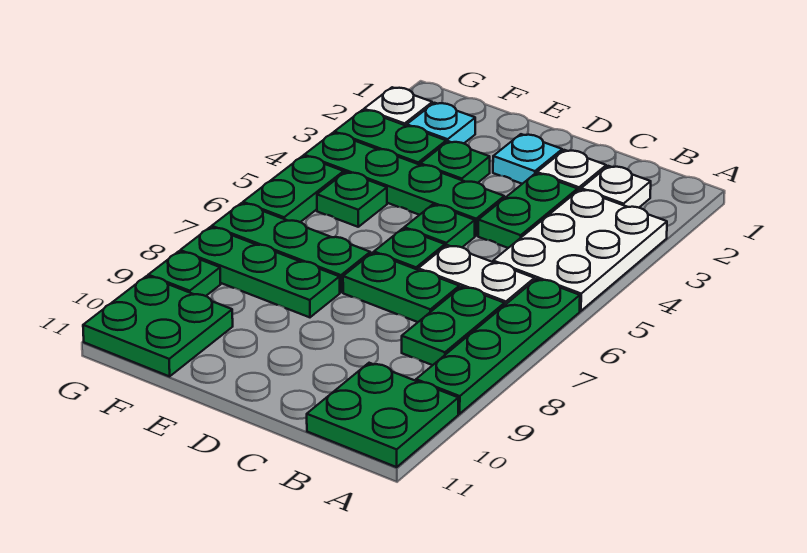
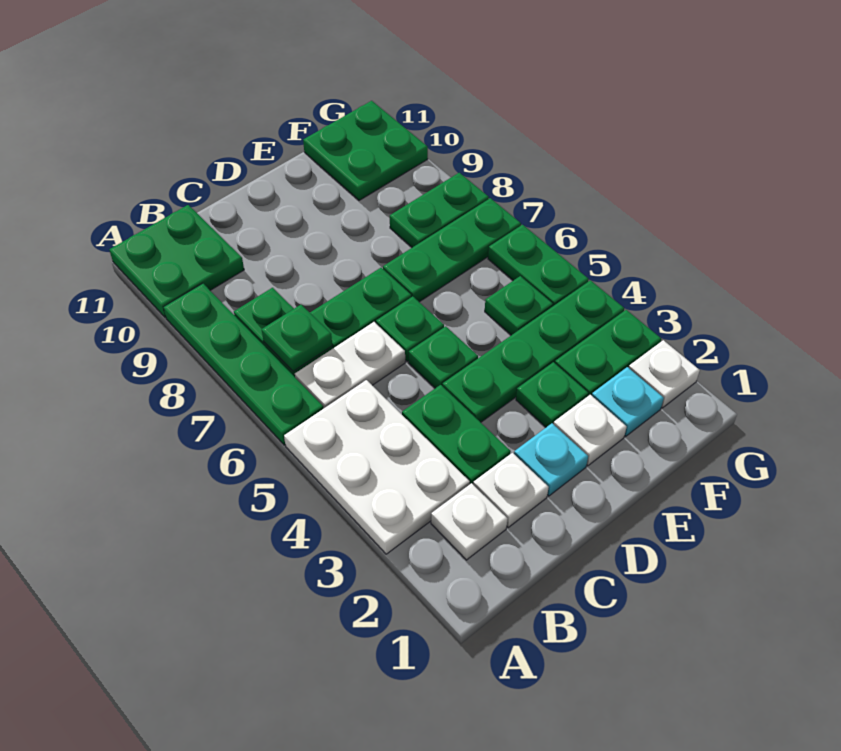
none -> white plate E2 level 1
green plate E8:G8 level 1 -> green plate F8:G8 level 1
green plate G9 level 1 -> green plate B7 level 2

